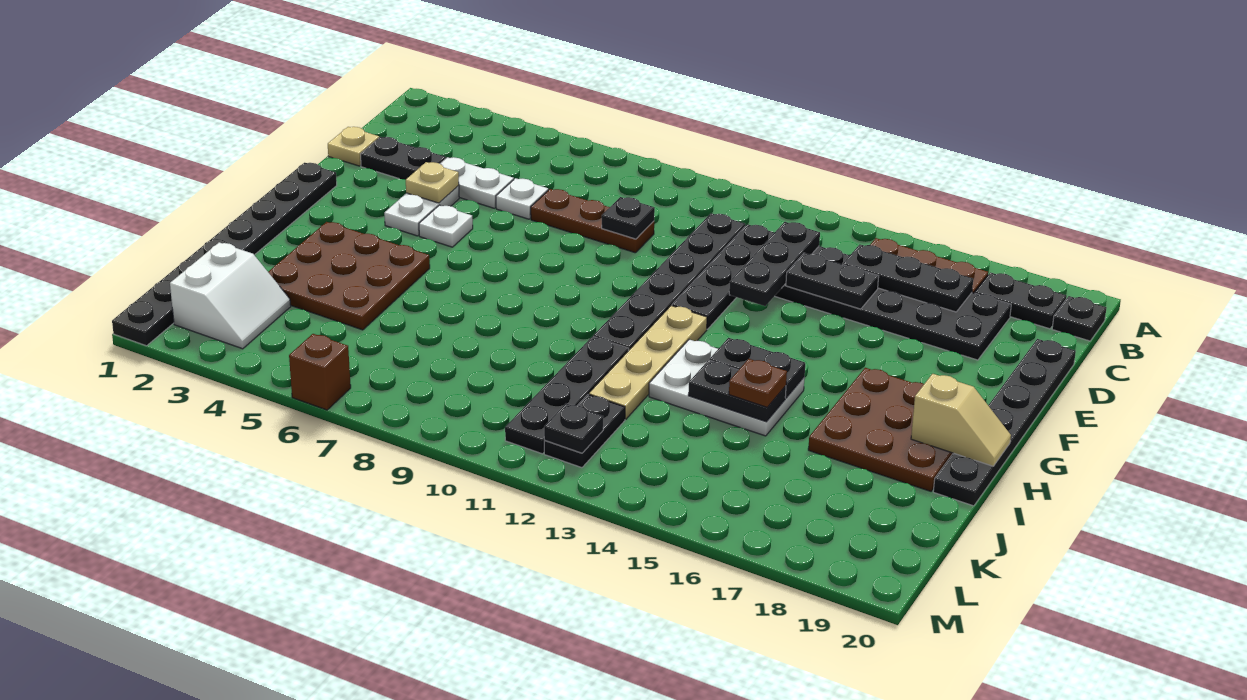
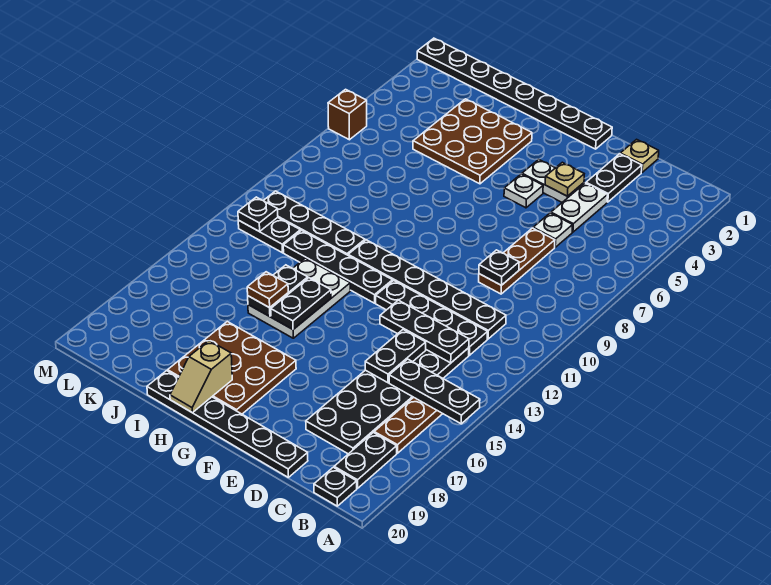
black plate C15:C17 level 2 -> black plate A15:C15 level 2
tan plate G12:J12 level 1 -> black plate G12:J12 level 1
white slope K2:L3 level 1 top 2 -> none

